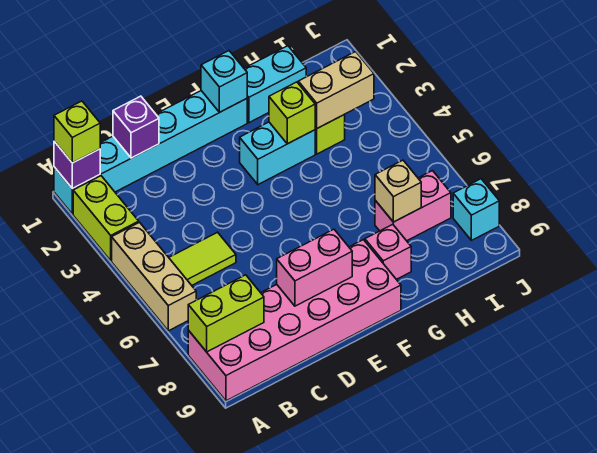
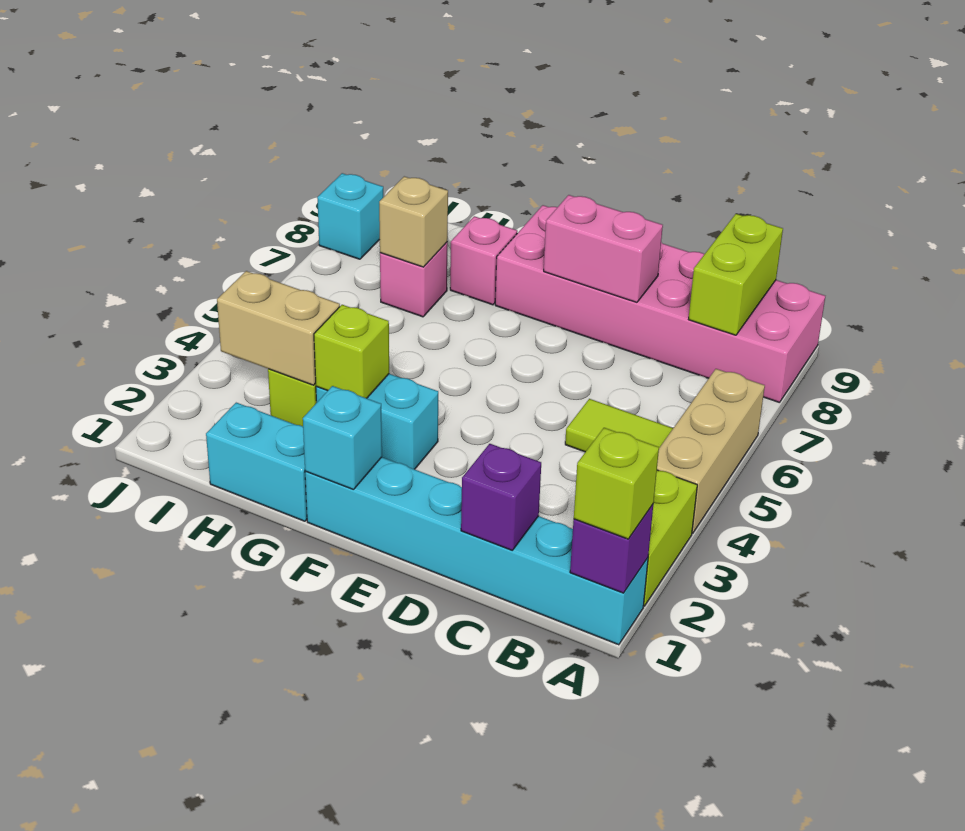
lime brick A8:B8 level 2 -> lime brick B8:B9 level 2
pink brick H7:I7 level 1 -> pink brick H7 level 1

